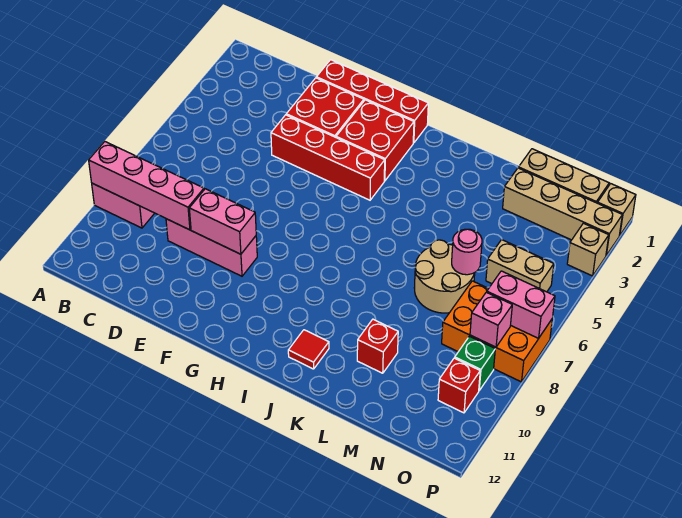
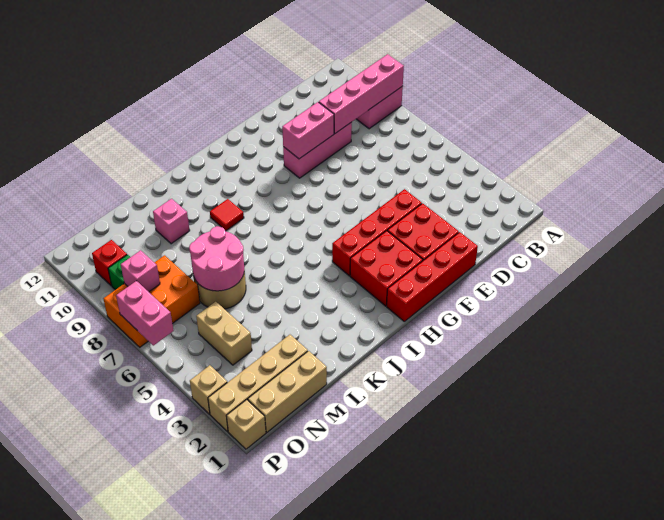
red tile J11 level 1 -> red tile J9 level 1
red brick L10 level 1 -> pink brick L10 level 1
pink round brick M6 level 2 -> pink round brick L6:M7 level 2
tan brick N5:O5 level 1 -> tan brick N4:N5 level 1
pink brick O7:P7 level 2 -> pink brick P6:P7 level 2

